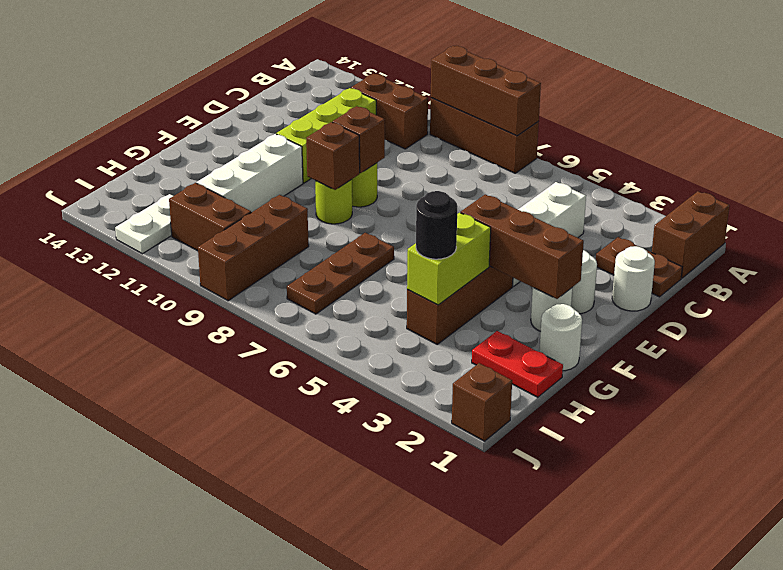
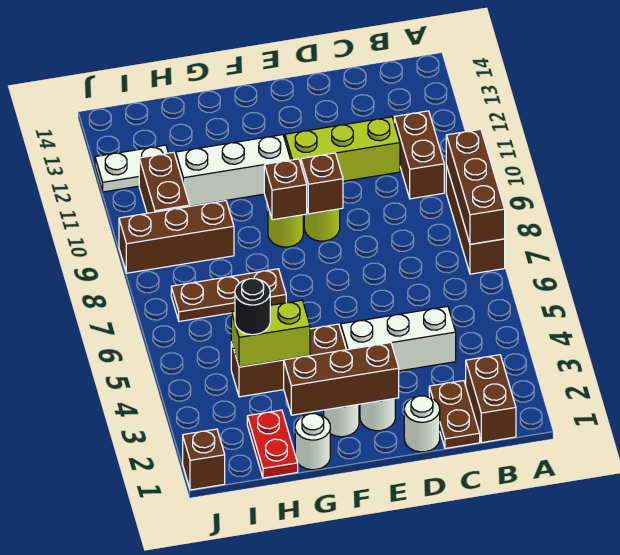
brown brick A1:B1 level 1 -> brown brick B1:B2 level 1
brown brick F2:F4 level 2 -> brown brick E2:G2 level 2

